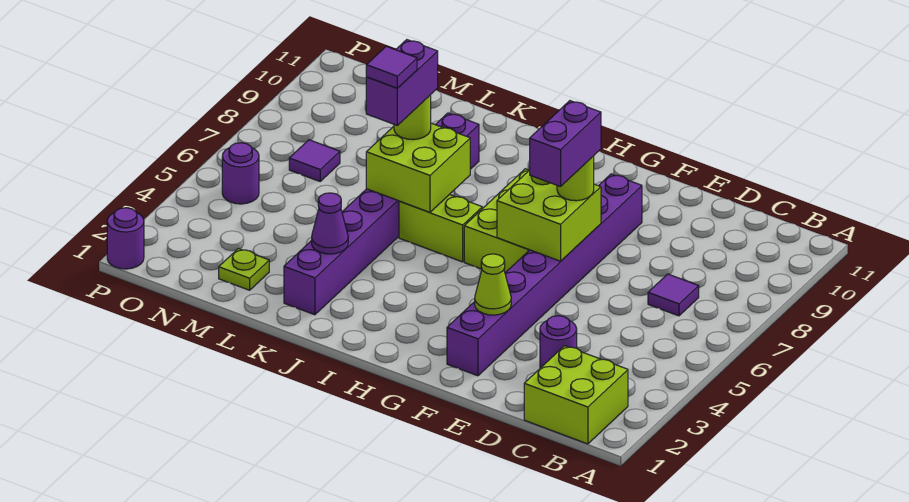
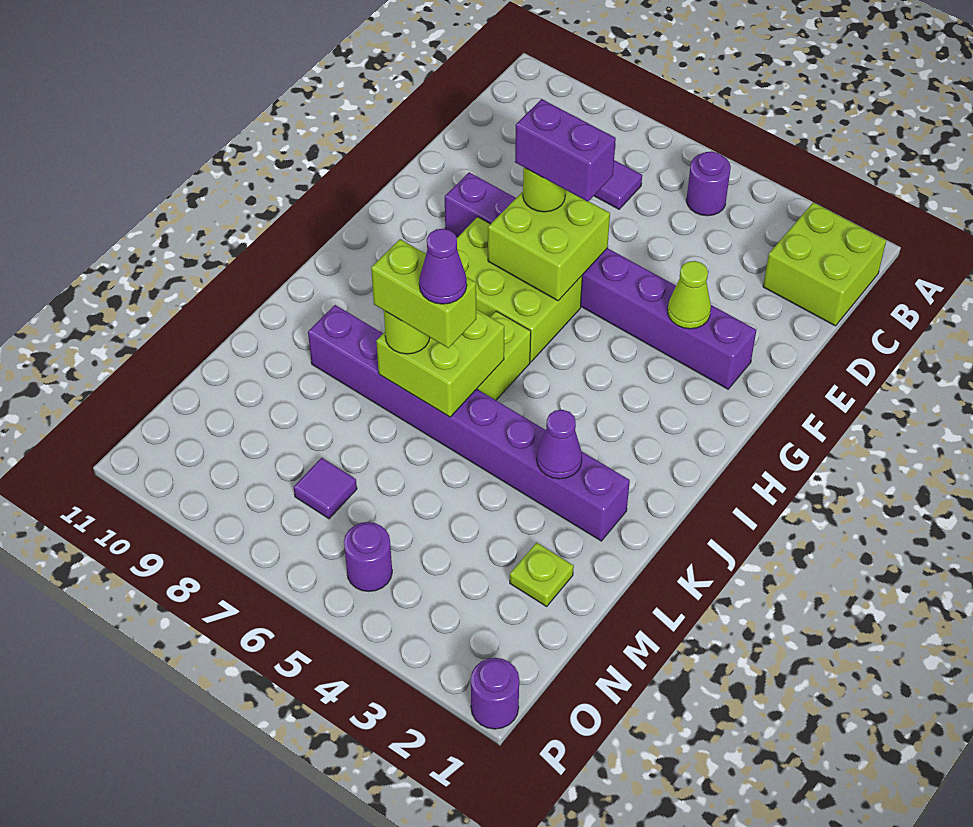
purple round brick D3 level 1 -> purple round brick B5 level 1
purple brick K6:K7 level 4 -> lime brick K6:K7 level 4
purple tile K6 level 5 -> purple cone K6 level 5

